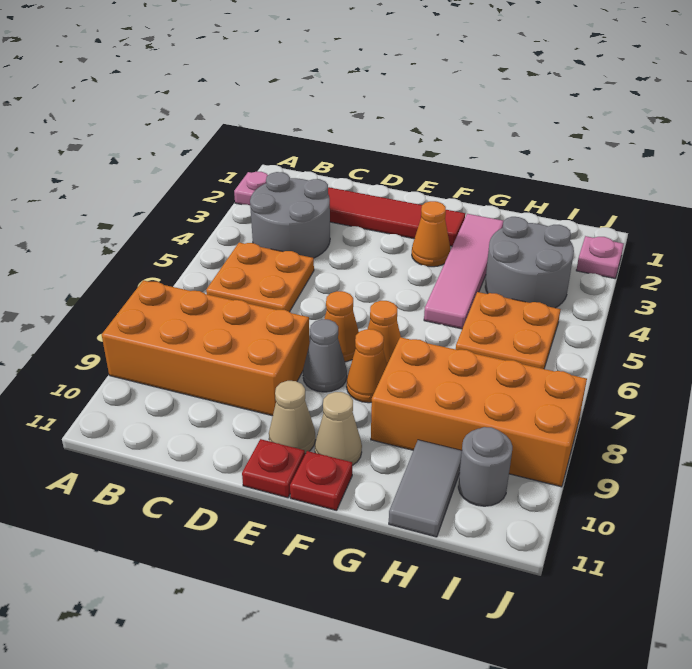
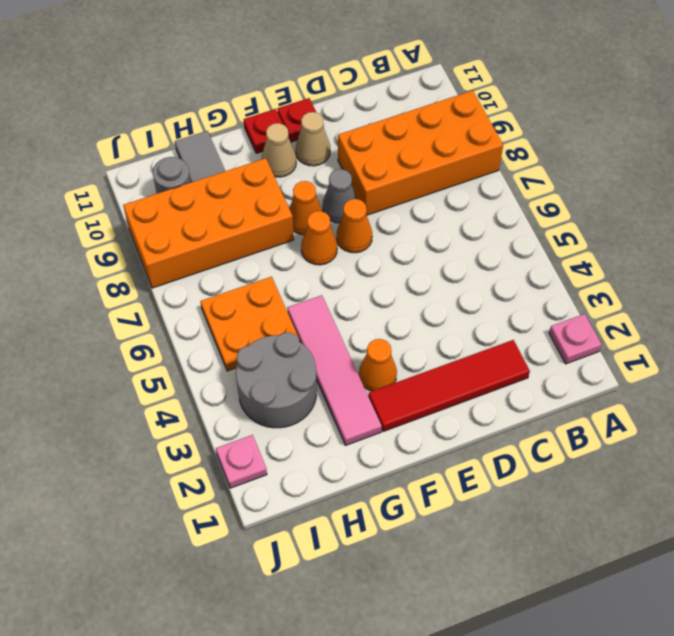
grey round brick B3:C4 level 1 -> none
orange plate B5:C6 level 1 -> none

